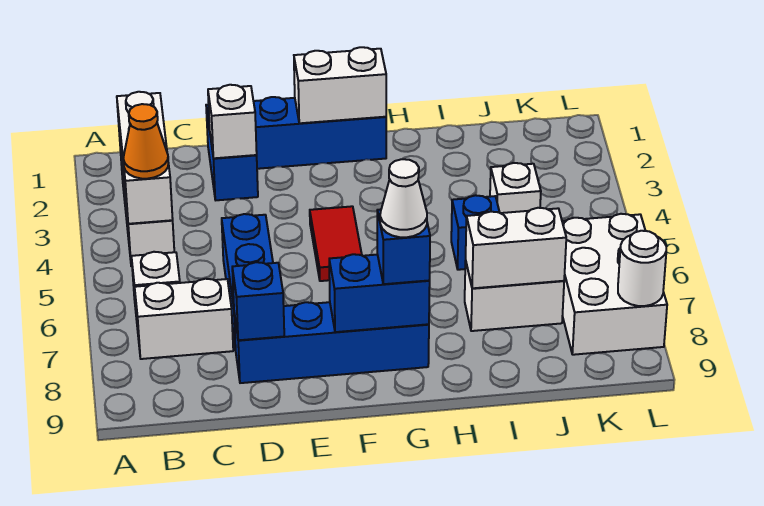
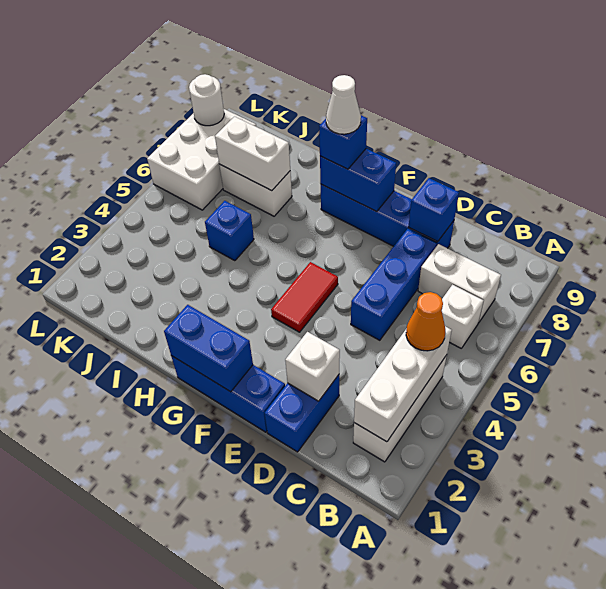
white brick F1:G1 level 2 -> blue brick F1:G1 level 2
white brick J4 level 1 -> none

